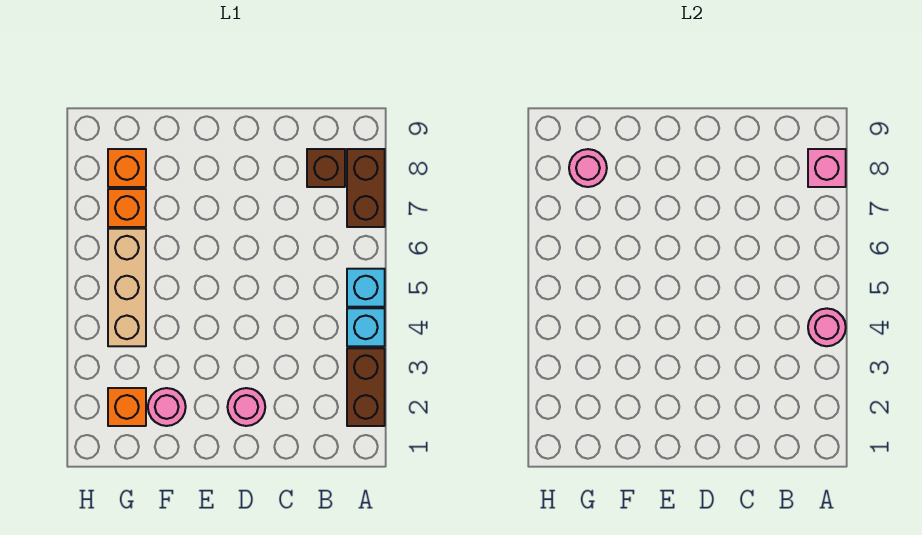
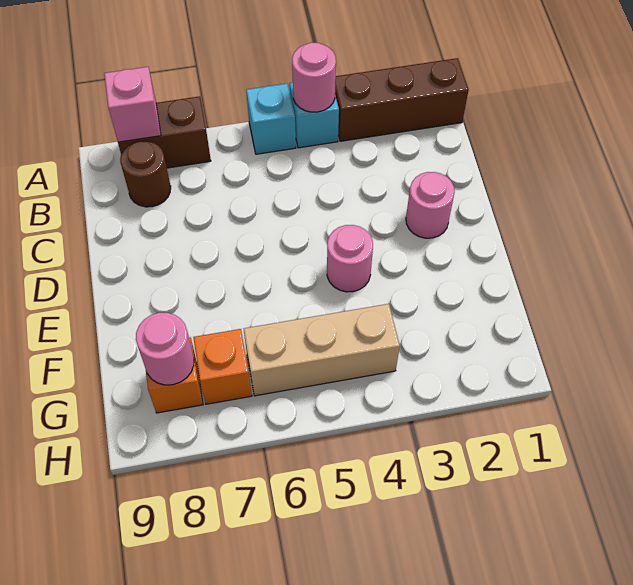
brown brick A2:A3 level 1 -> brown brick A1:A3 level 1
brown brick B8 level 1 -> brown round brick B8 level 1
pink round brick F2 level 1 -> pink round brick E4 level 1
orange brick G2 level 1 -> none

